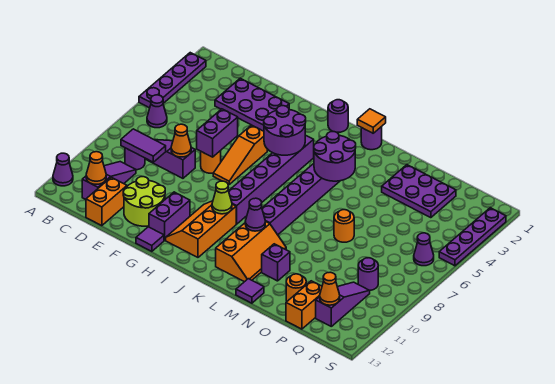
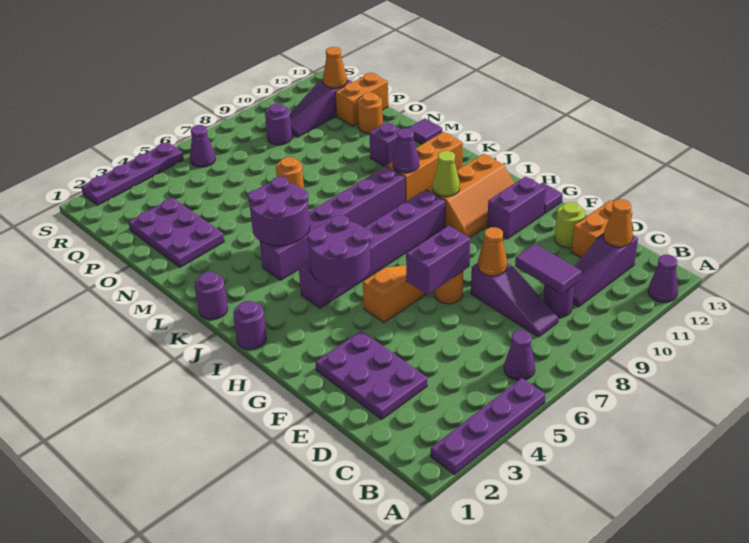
lime round brick E11:F12 level 1 -> lime round brick E12 level 1
orange tile K1 level 2 -> none

